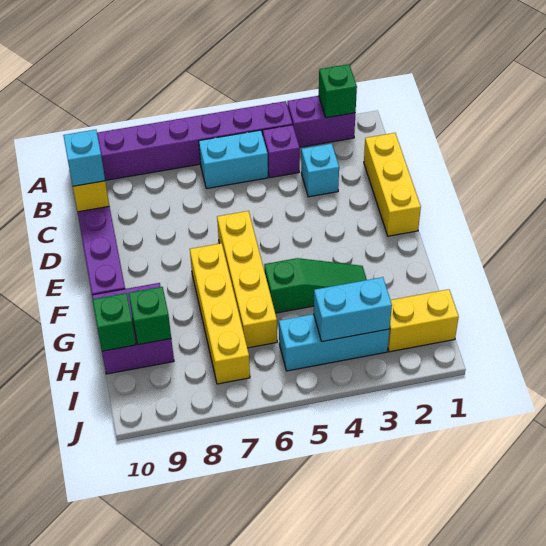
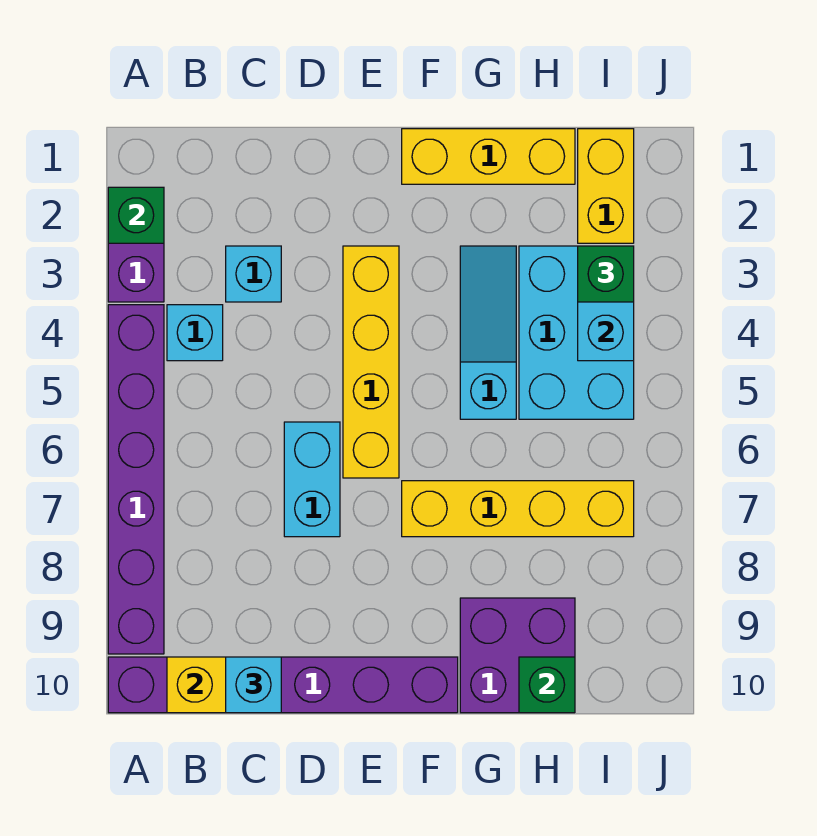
purple brick B4 level 1 -> cyan brick B4 level 1
cyan brick B5:B6 level 1 -> cyan brick D6:D7 level 1
yellow brick C1:E1 level 1 -> yellow brick F1:H1 level 1
yellow brick E6:H6 level 1 -> yellow brick E3:E6 level 1
green slope G3:G5 level 1 top 5 -> cyan slope G3:G5 level 1 top 5
green brick H9 level 2 -> green brick I3 level 3
cyan brick I3:I5 level 1 -> cyan brick H3:I5 level 1

